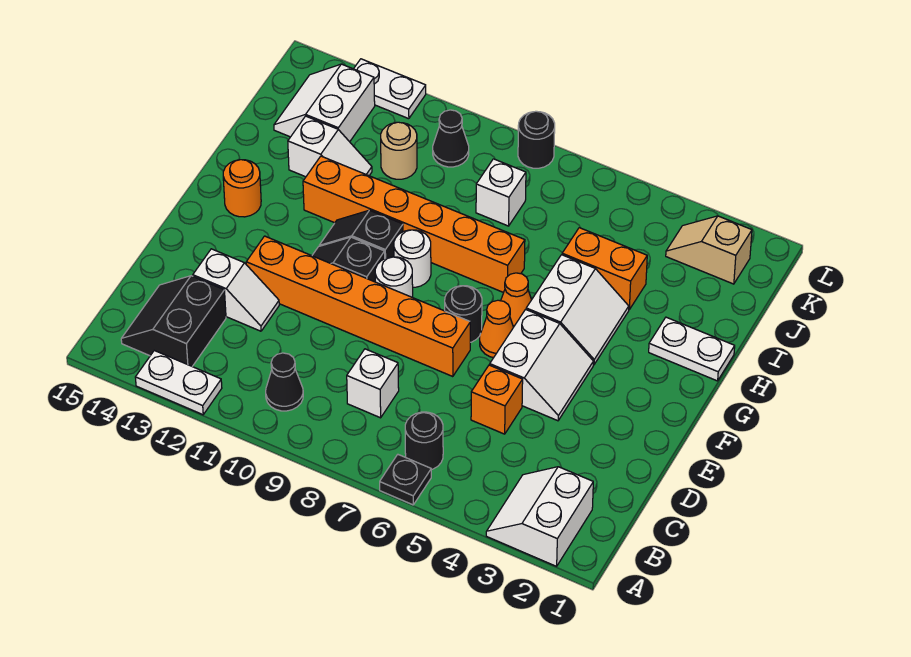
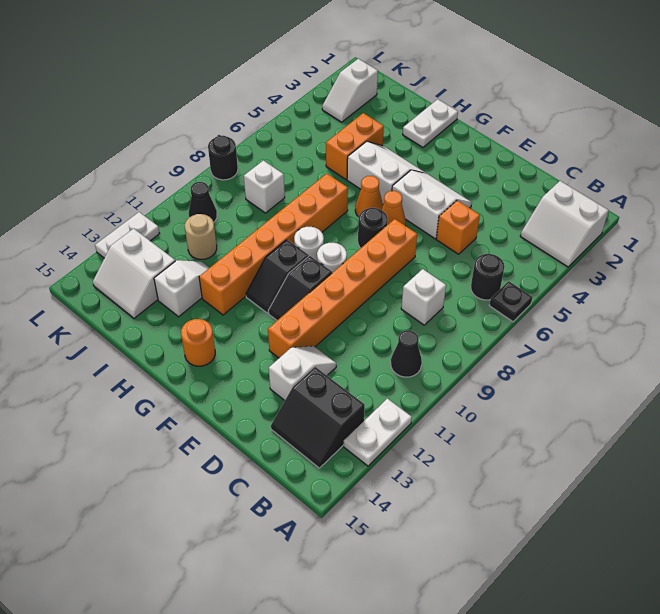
tan slope K2:K3 level 1 top 2 -> white slope K2:K3 level 1 top 2

